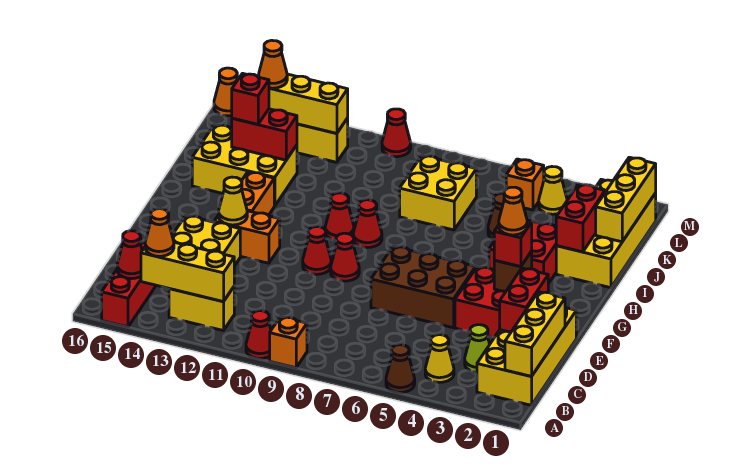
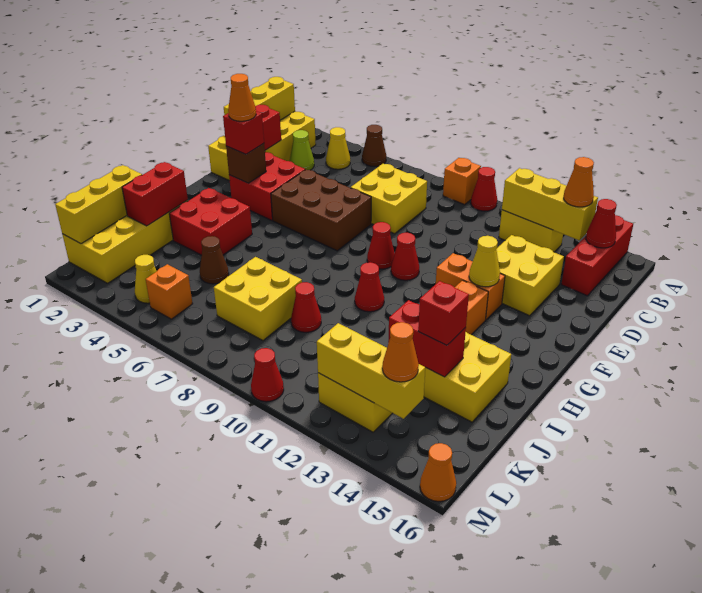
none -> yellow brick C7:D8 level 1
red cone H9 level 1 -> red cone J9 level 1

